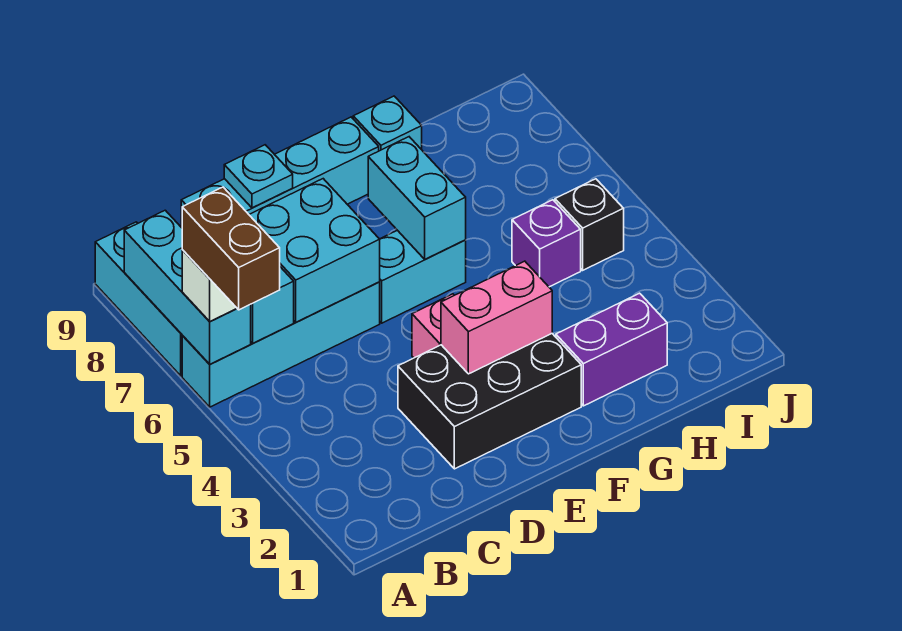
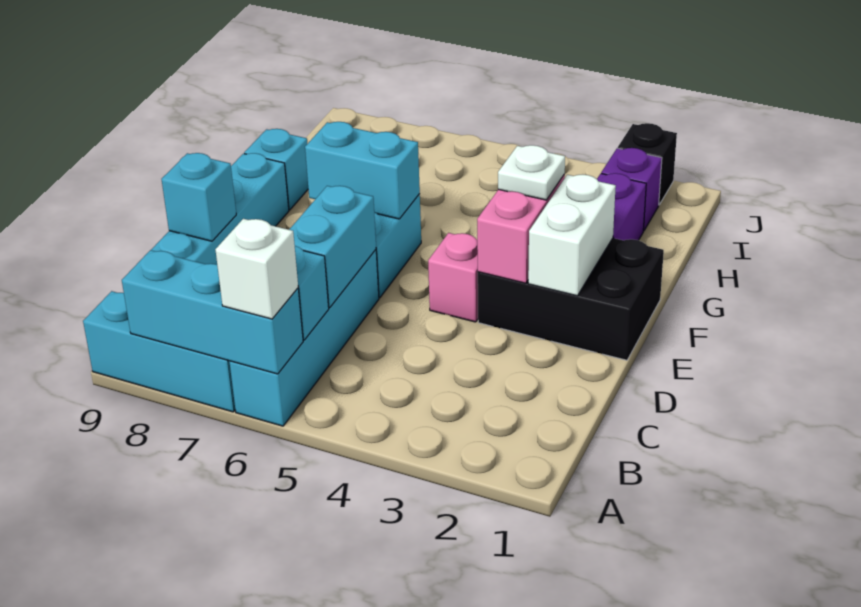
brown brick A5:A6 level 4 -> none
cyan brick C6:D7 level 2 -> cyan brick C6:D6 level 2
black brick D2:F3 level 1 -> black brick E1:F3 level 1
cyan plate D9 level 2 -> cyan brick D9 level 2
none -> white brick E2:F2 level 2
none -> white plate F3 level 3
purple brick H5 level 1 -> purple brick I2 level 1
black brick I5 level 1 -> black brick J2 level 1

